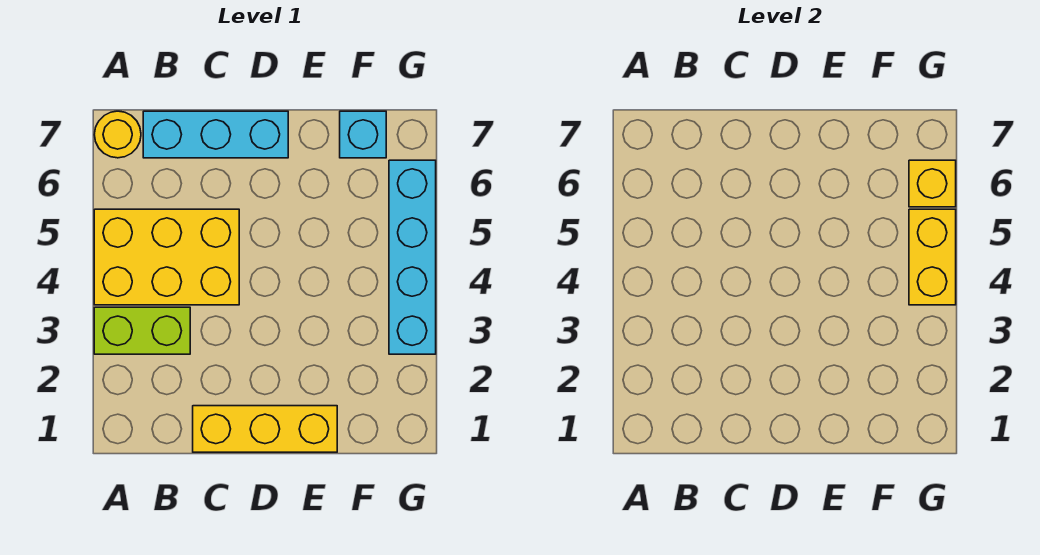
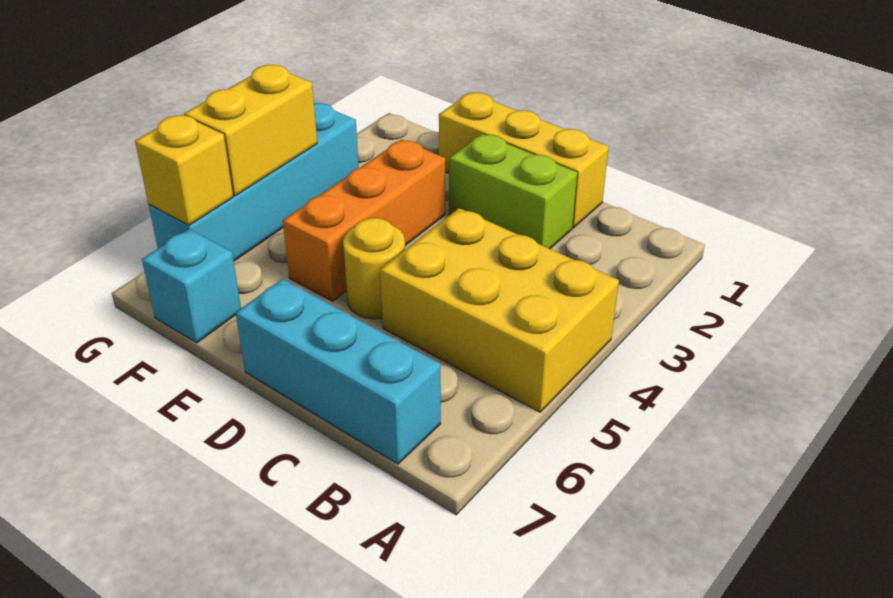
lime brick A3:B3 level 1 -> lime brick C2:D2 level 1
yellow round brick A7 level 1 -> yellow round brick D5 level 1
none -> orange brick E3:E5 level 1

